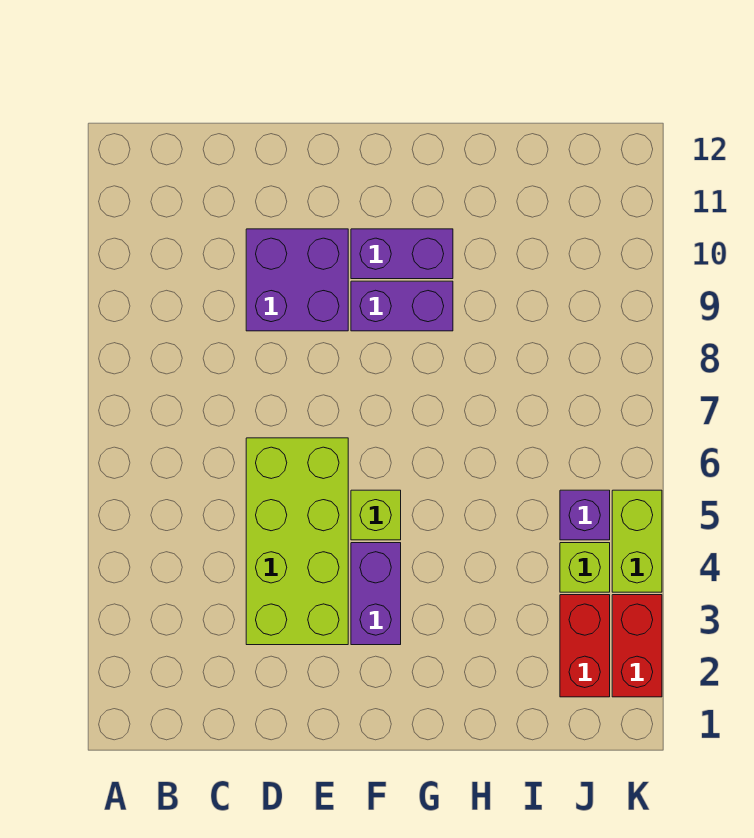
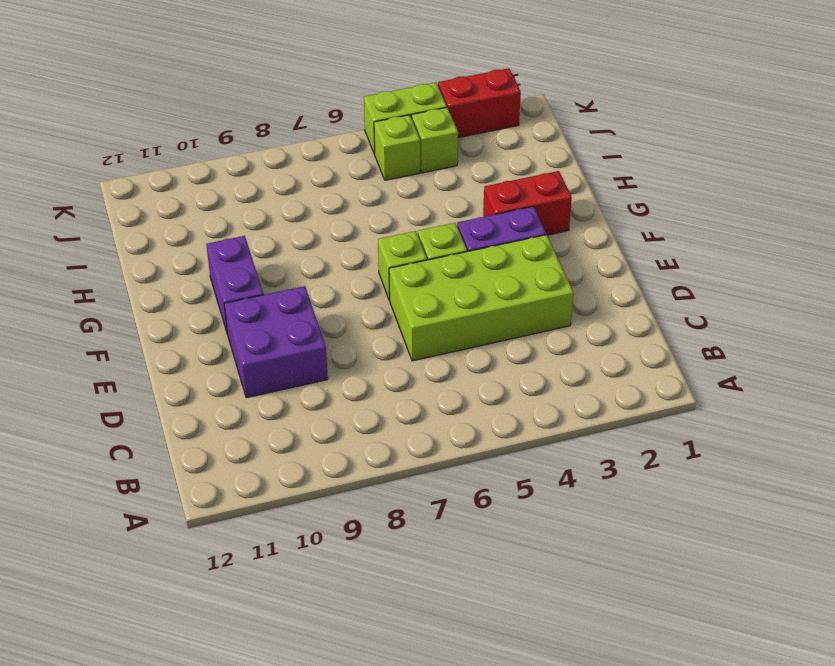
none -> lime brick F6 level 1
purple brick F9:G9 level 1 -> none
red brick J2:J3 level 1 -> red brick G2:G3 level 1
purple brick J5 level 1 -> lime brick J5 level 1

